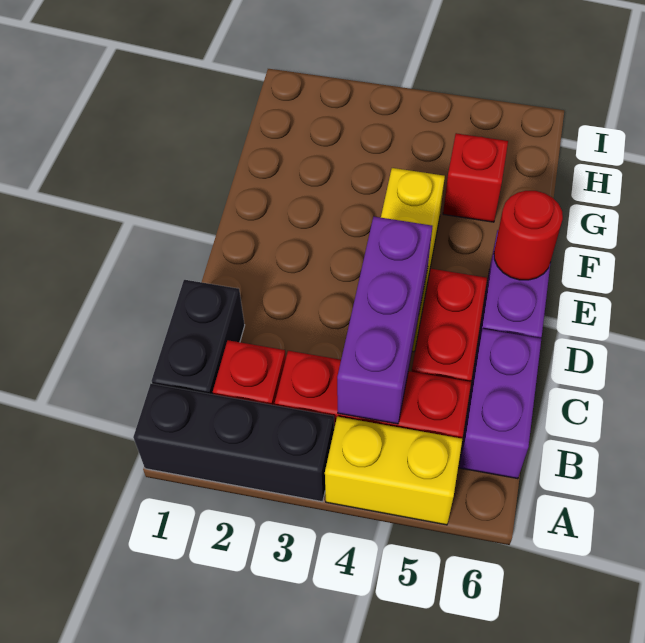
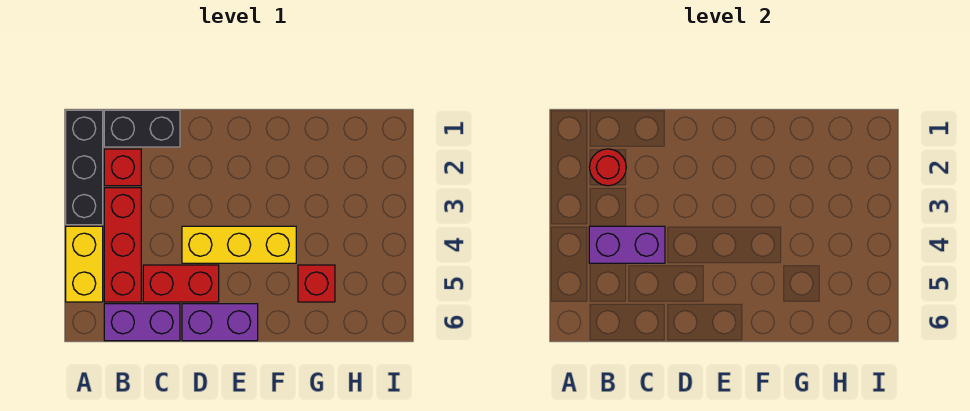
purple brick B4:D4 level 2 -> purple brick B4:C4 level 2
red round brick E6 level 2 -> red round brick B2 level 2

